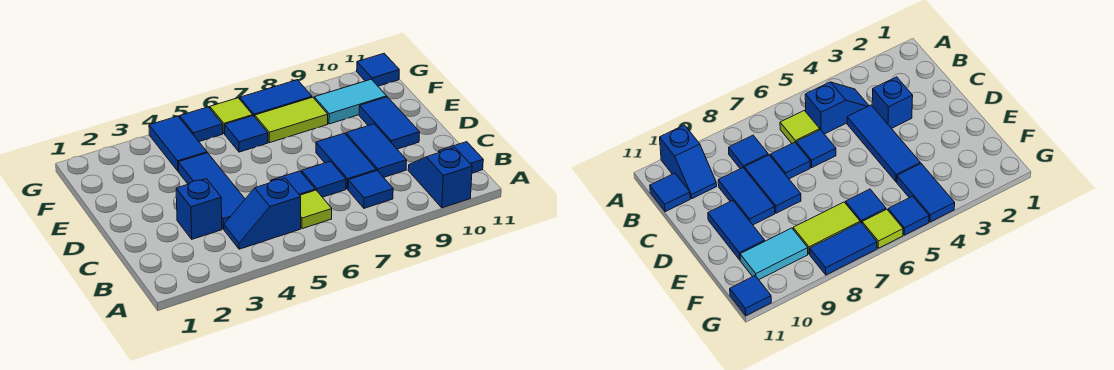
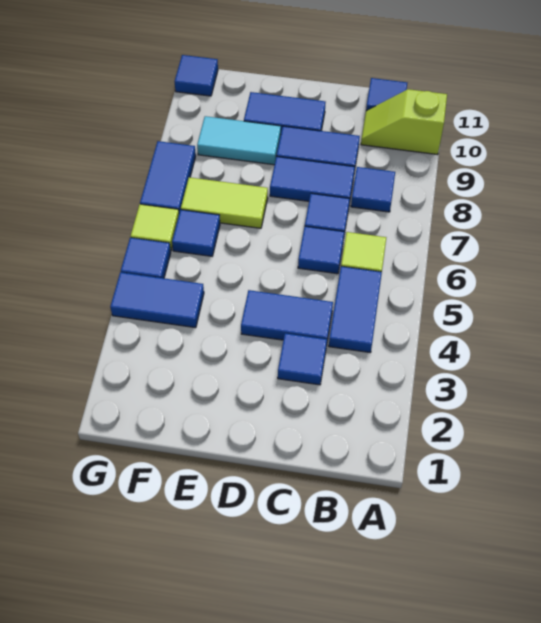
blue slope A10:B10 level 1 top A -> lime slope A10:B10 level 1 top A
blue slope B4:B5 level 1 top 5 -> blue tile B4:B5 level 1
blue brick C3 level 1 -> blue tile C3 level 1
blue tile C4:E4 level 1 -> blue tile C4:D4 level 1
lime tile F7:F8 level 1 -> lime tile E7:F7 level 1
cyan tile F9:F10 level 1 -> cyan tile E9:F9 level 1

